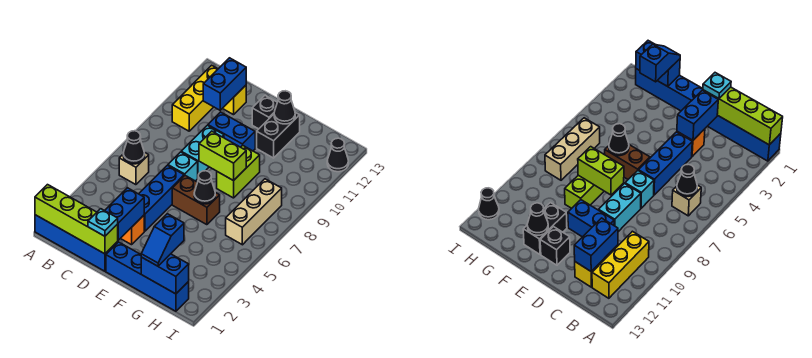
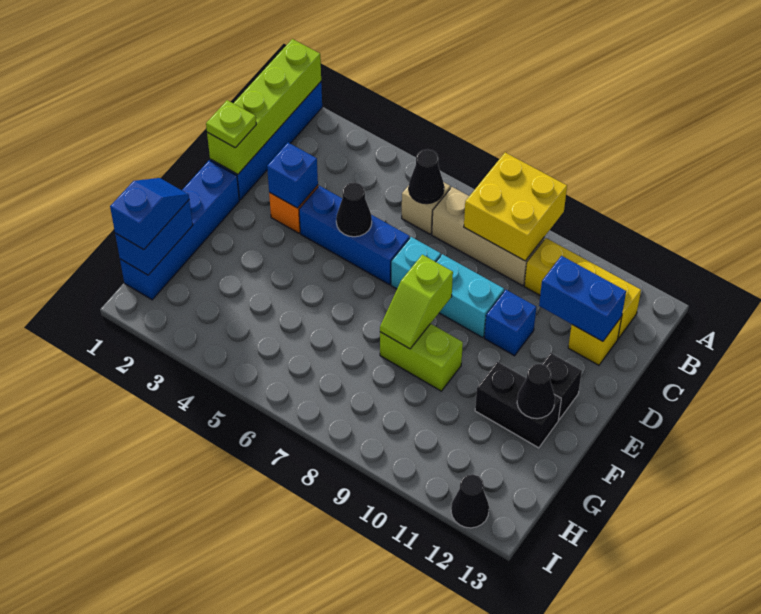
none -> yellow brick A8:B9 level 2
cyan plate D1 level 3 -> lime plate D1 level 3
blue brick D2:D3 level 2 -> blue brick D3 level 2
blue brick D10:E10 level 1 -> blue brick D10 level 1
brown brick E6:F6 level 1 -> none
lime brick E8:F8 level 2 -> lime slope E8:F8 level 2 top E
black cone F6 level 2 -> black cone D5 level 2
blue slope G1:G2 level 3 top 2 -> blue slope G1:H1 level 3 top H
tan brick H6:H8 level 1 -> tan brick B7:B9 level 1

